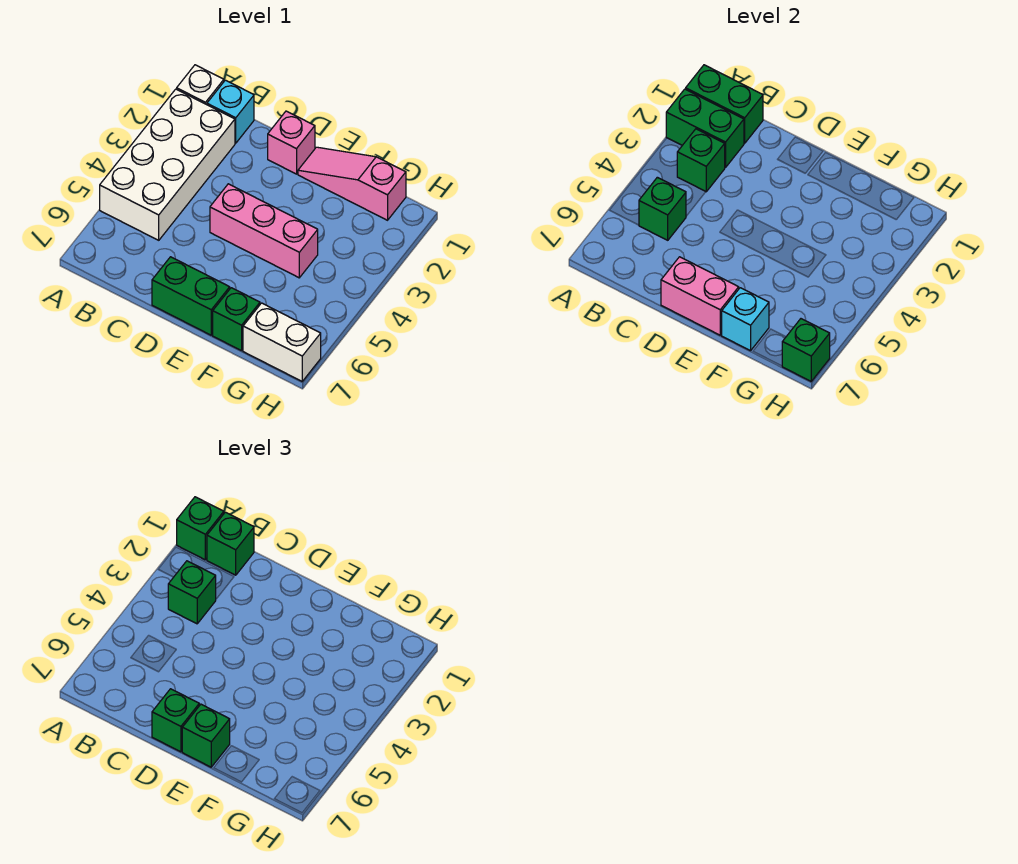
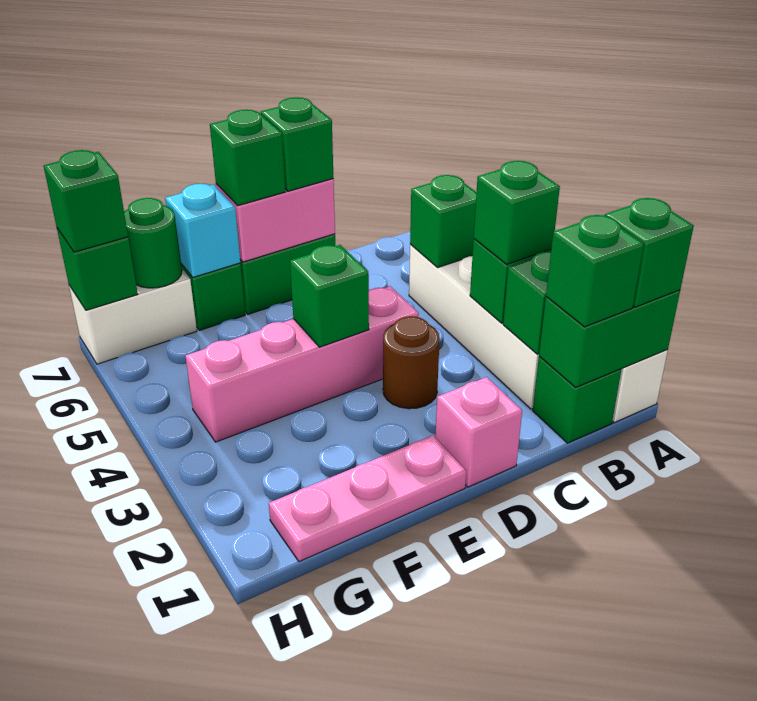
cyan brick B1 level 1 -> green brick B1 level 1
none -> brown round brick D3 level 1
pink brick D4:F4 level 1 -> pink brick D4:G4 level 1
pink slope E1:G1 level 1 top G -> pink plate E1:G1 level 1
none -> green brick E4 level 2
none -> green round brick G7 level 2
none -> green brick H7 level 3

